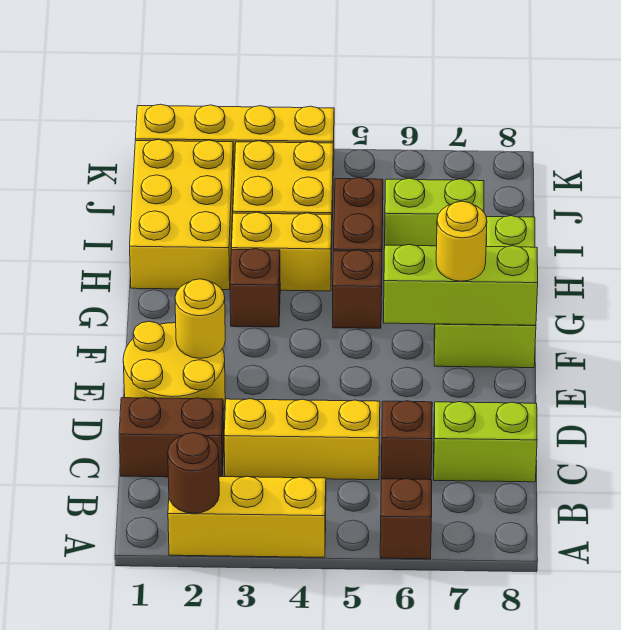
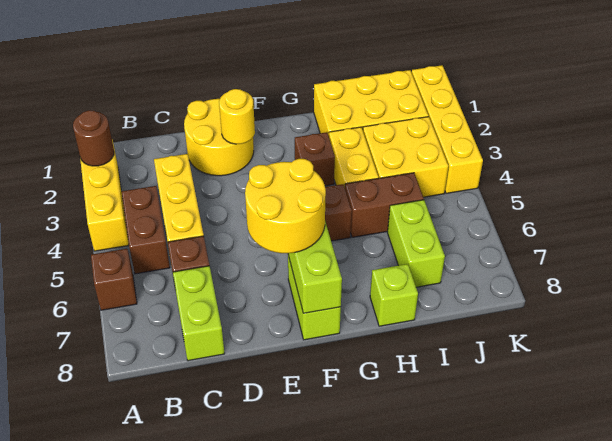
brown brick C1:C2 level 1 -> brown brick B4:B5 level 1
yellow round brick F7 level 3 -> yellow round brick E6:F7 level 3

